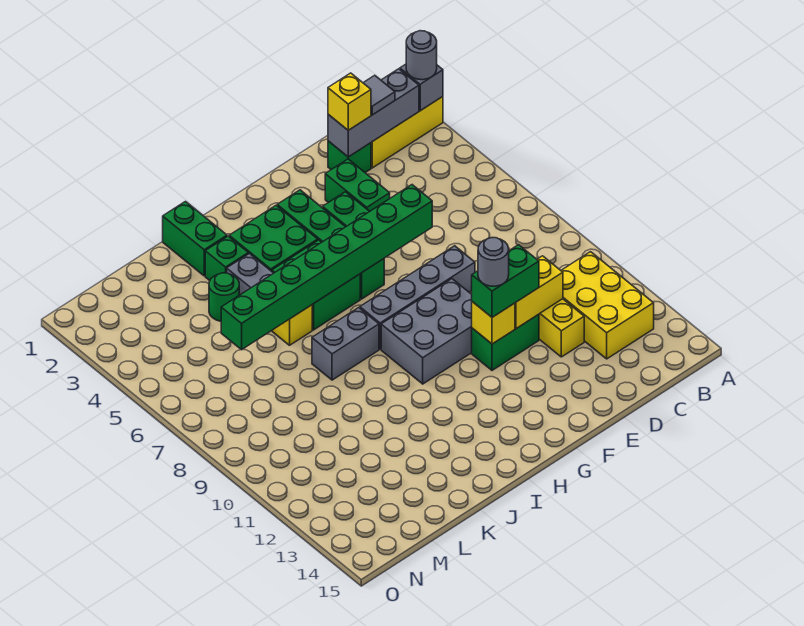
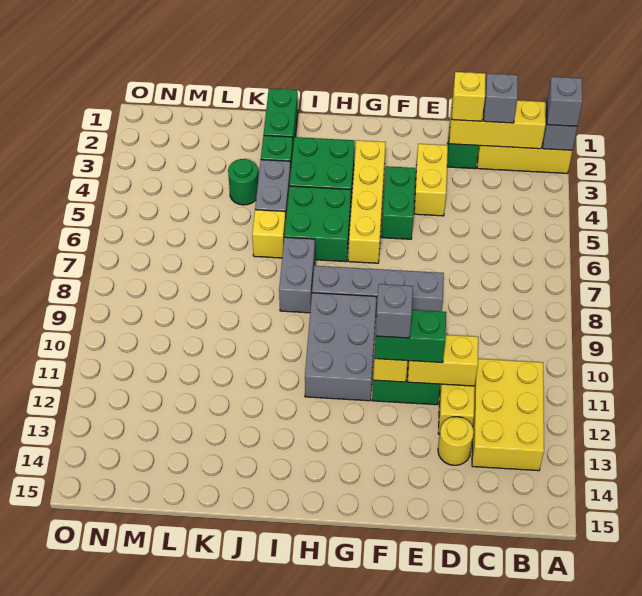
grey round brick A2 level 3 -> grey brick A2 level 3
grey brick B2:D2 level 2 -> yellow brick B2:D2 level 2
grey tile C2 level 3 -> grey brick C2 level 3
none -> yellow round brick D13 level 1
green brick E3:E4 level 1 -> yellow brick E3:E4 level 1
green brick E6:L6 level 2 -> none
grey brick F9:H10 level 1 -> grey brick G9:H11 level 1
grey round brick F11 level 4 -> grey brick F11 level 4
green brick G3:G6 level 1 -> yellow brick G3:G6 level 1
grey brick I8:J8 level 1 -> grey brick I7:I8 level 1

